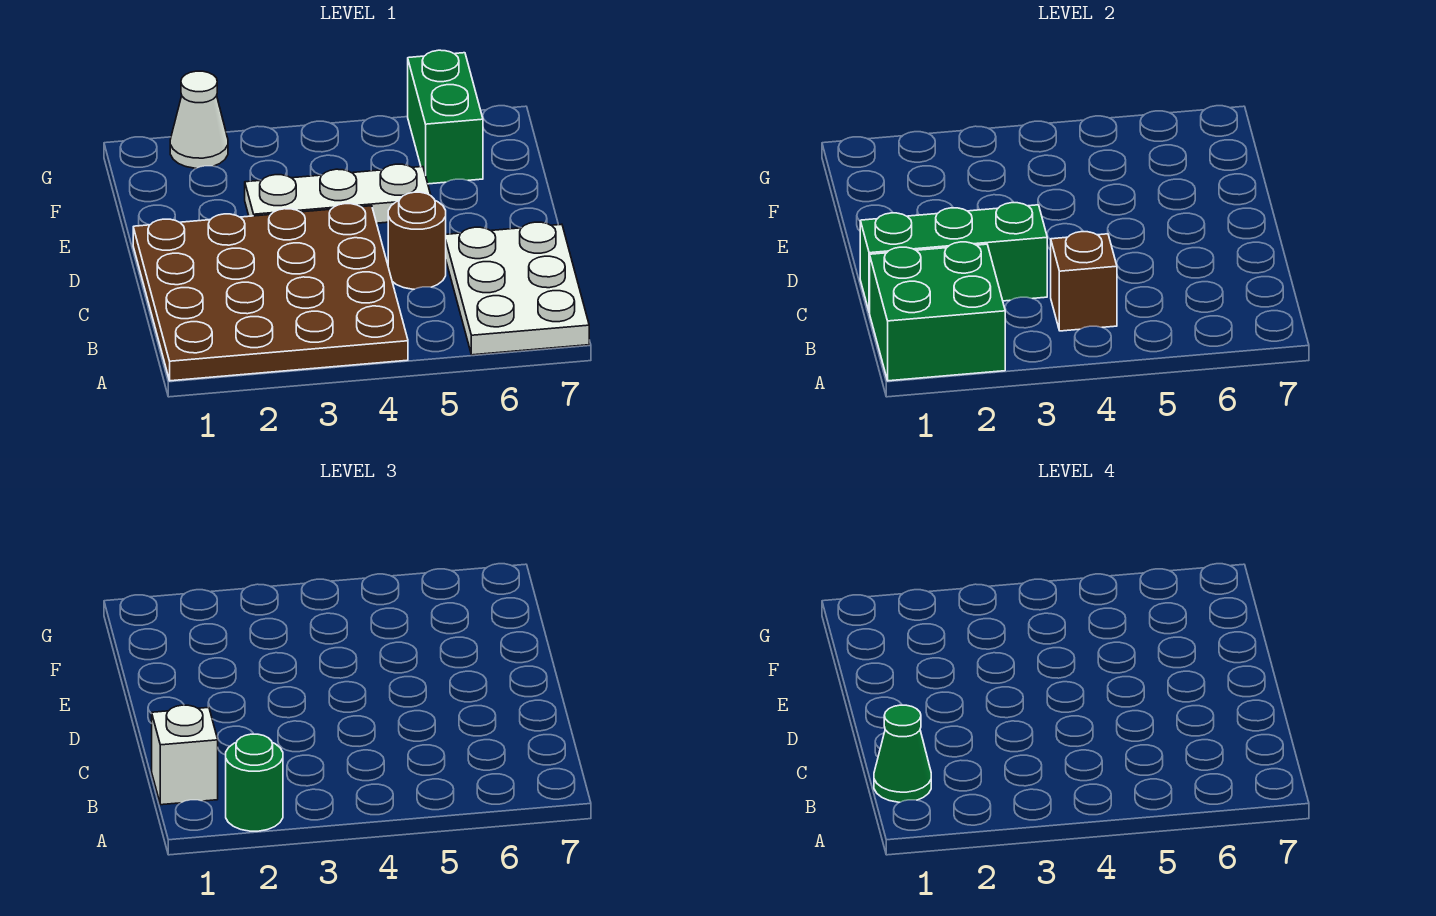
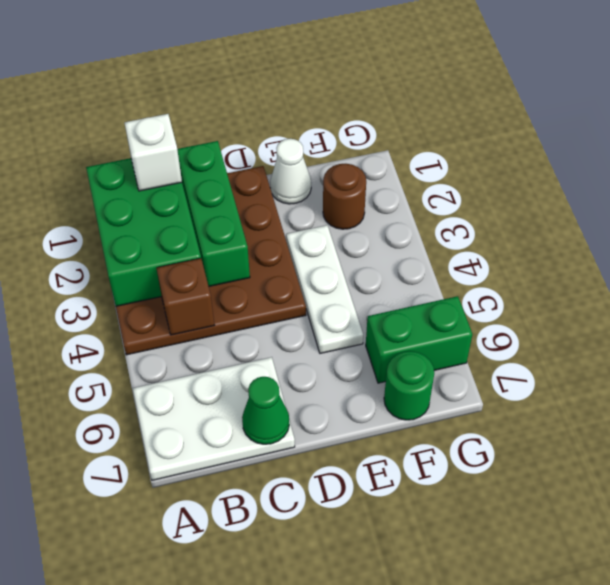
green brick A1:B2 level 2 -> green brick A1:B3 level 2
green round brick A2 level 3 -> green round brick F7 level 1
green cone B1 level 4 -> green cone C7 level 2
brown round brick C5 level 1 -> brown round brick F2 level 1
white cone G2 level 1 -> white cone E1 level 1

